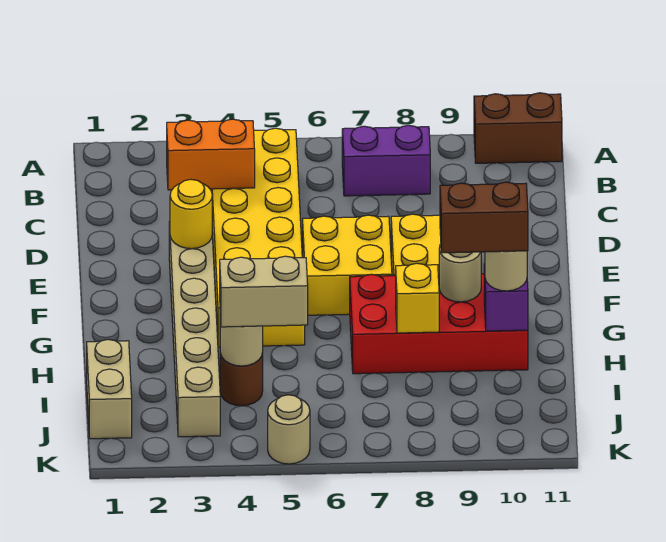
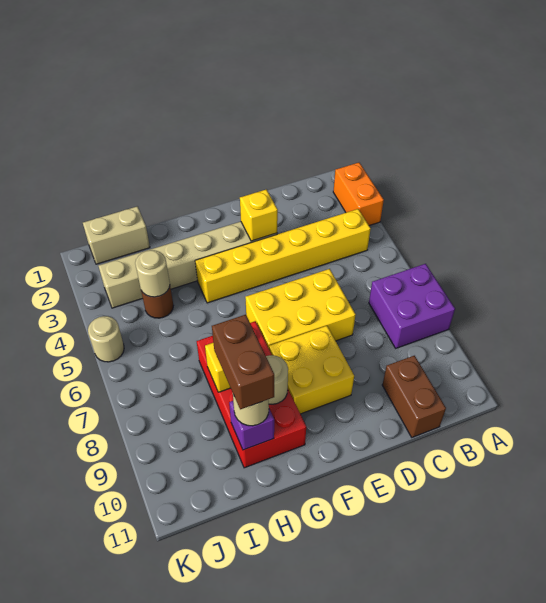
brown brick A10:A11 level 1 -> brown brick C10:C11 level 1
yellow brick B4:G5 level 1 -> yellow brick B4:G4 level 1
purple brick B7:B8 level 1 -> purple brick A7:B8 level 1
orange brick C3:C4 level 2 -> orange brick A2:A3 level 1
yellow round brick E3 level 2 -> yellow brick E3 level 2
yellow brick E6:F7 level 1 -> yellow brick D6:F7 level 1
tan brick I4:I5 level 3 -> none

